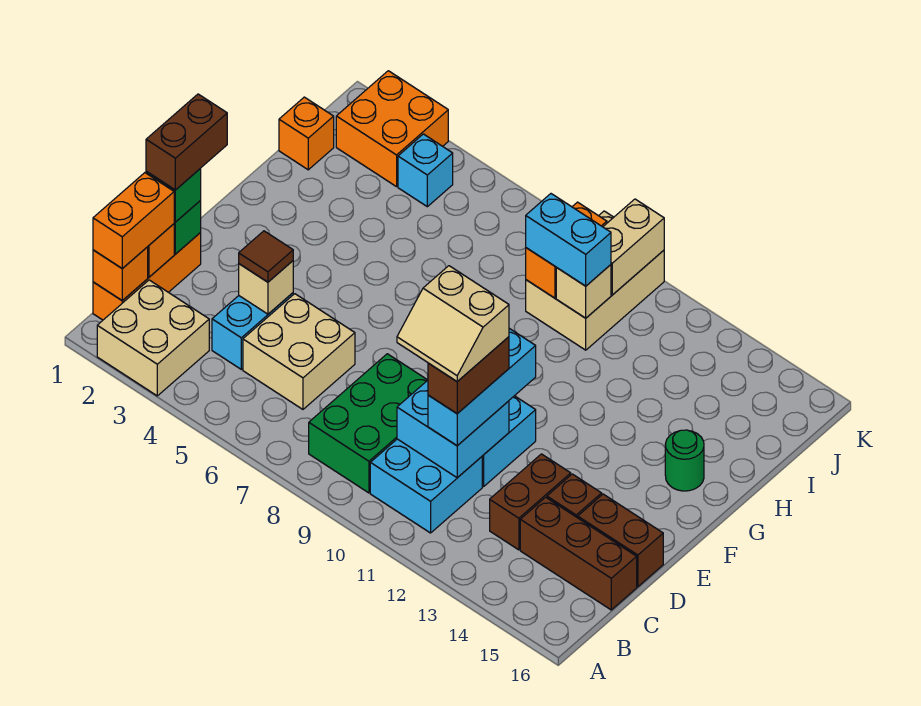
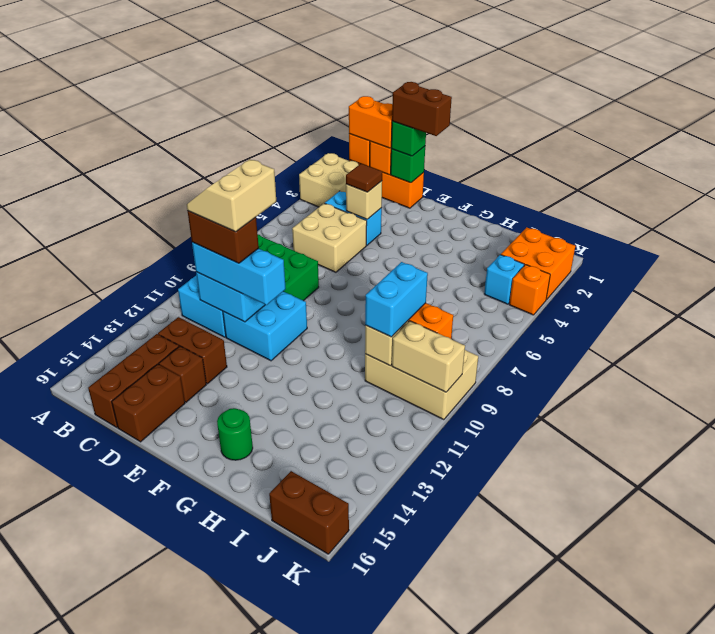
orange brick I1 level 1 -> orange brick K4 level 1
none -> brown brick J16:K16 level 1

